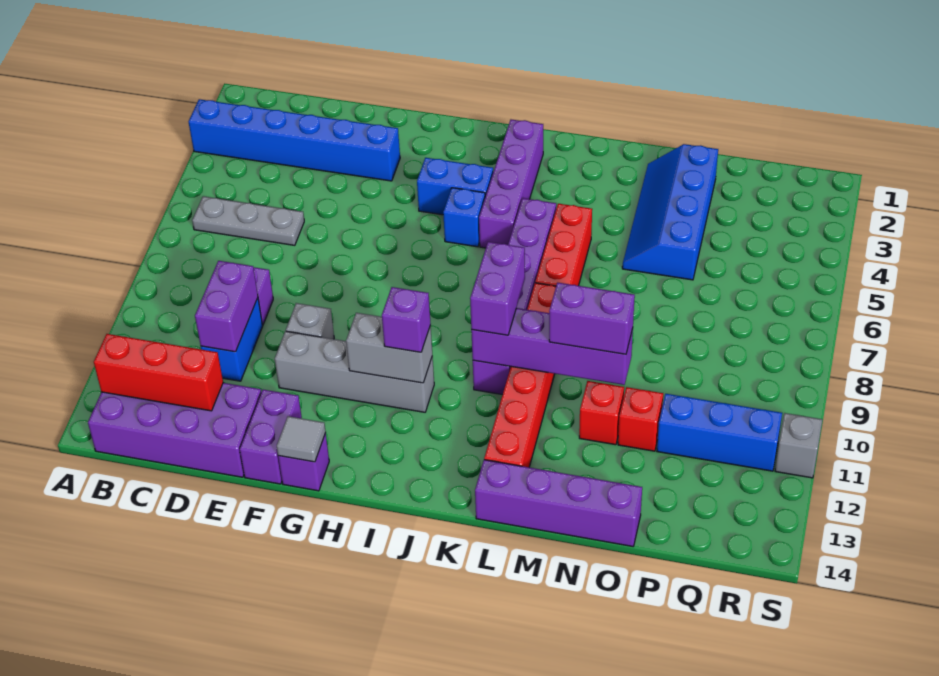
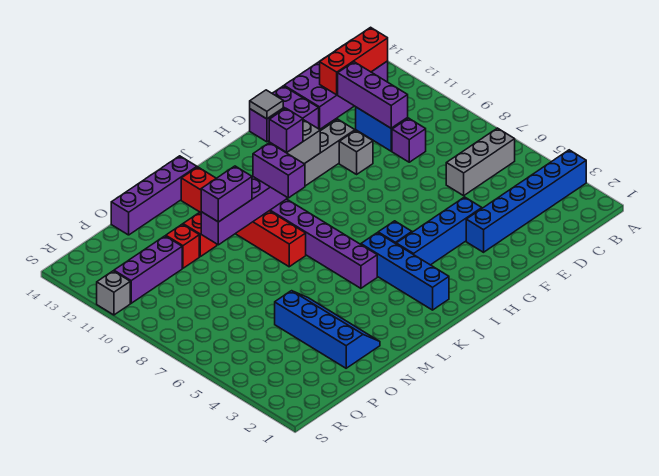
grey plate B6:D6 level 1 -> grey brick B6:D6 level 1
purple brick D10:D11 level 2 -> purple brick D10:D12 level 2
blue brick H4:I4 level 1 -> blue brick F4:I4 level 1
purple brick J2:J5 level 1 -> blue brick J2:J5 level 1
red brick L5:L7 level 1 -> none
blue brick P11:R11 level 1 -> purple brick P11:R11 level 1

